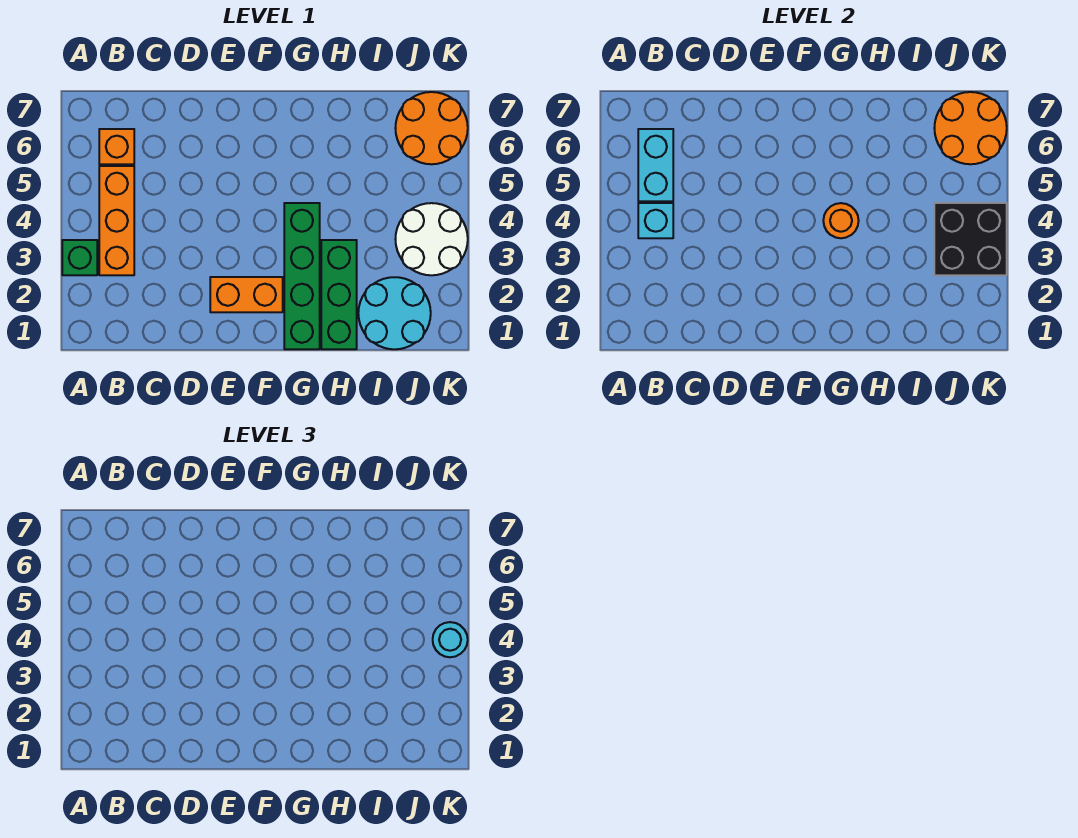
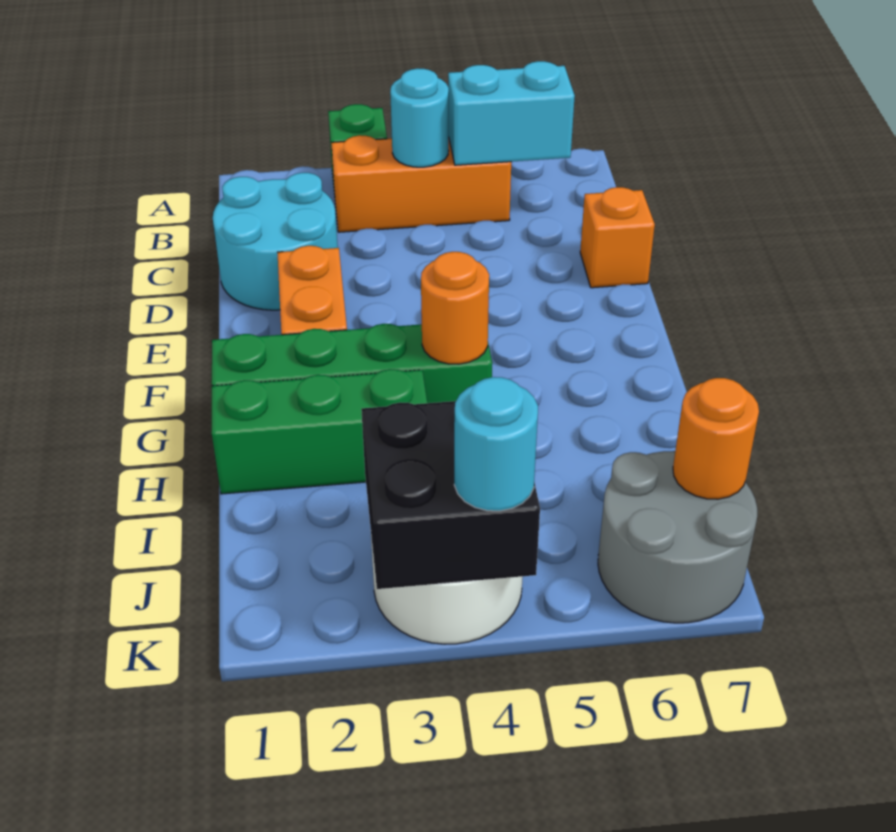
cyan brick B4 level 2 -> cyan round brick B4 level 2
orange brick B6 level 1 -> orange brick D7 level 1
cyan round brick I1:J2 level 1 -> cyan round brick C1:D2 level 1
orange round brick J6:K7 level 1 -> grey round brick J6:K7 level 1
orange round brick J6:K7 level 2 -> orange round brick J7 level 2

